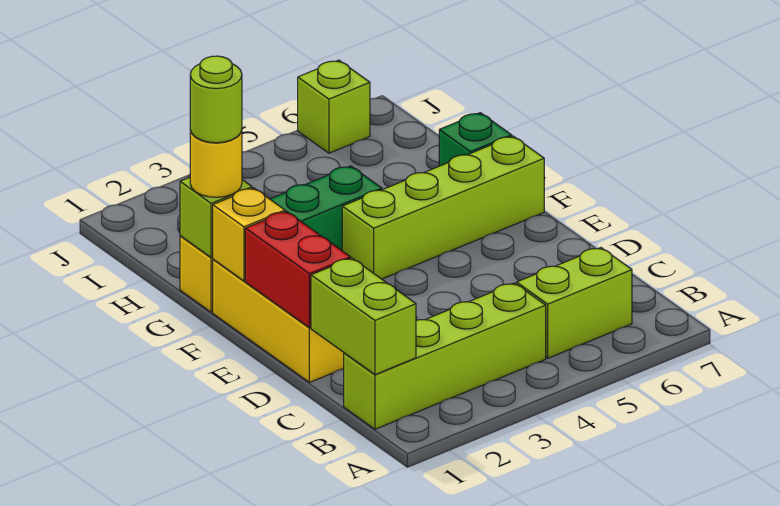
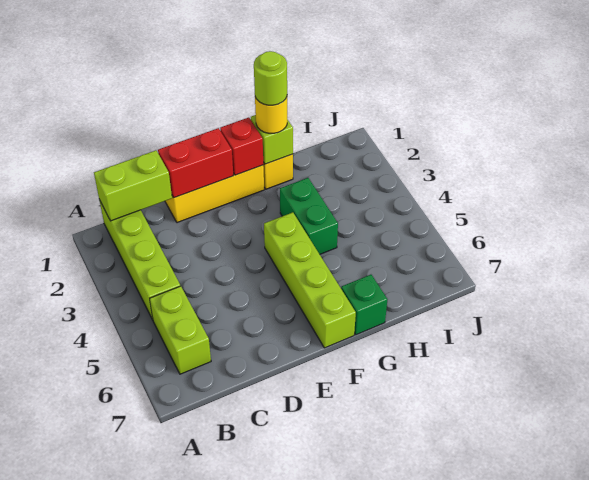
yellow brick F1 level 2 -> red brick F1 level 2
lime brick J6 level 1 -> none

